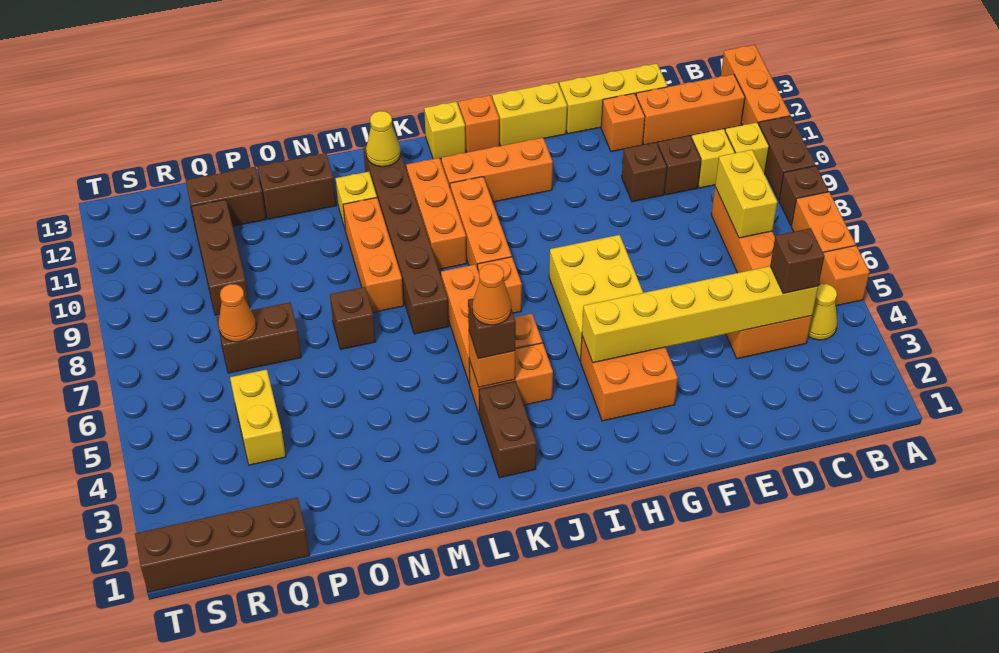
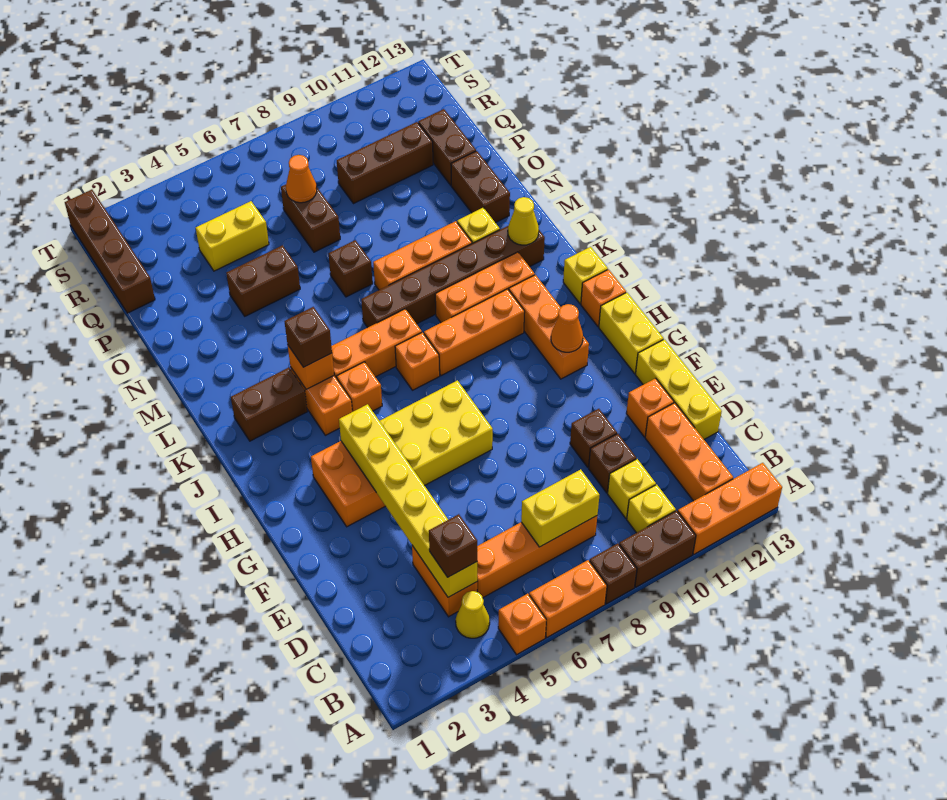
orange cone K4 level 4 -> orange cone H11 level 2
none -> brown brick O4:O5 level 1

